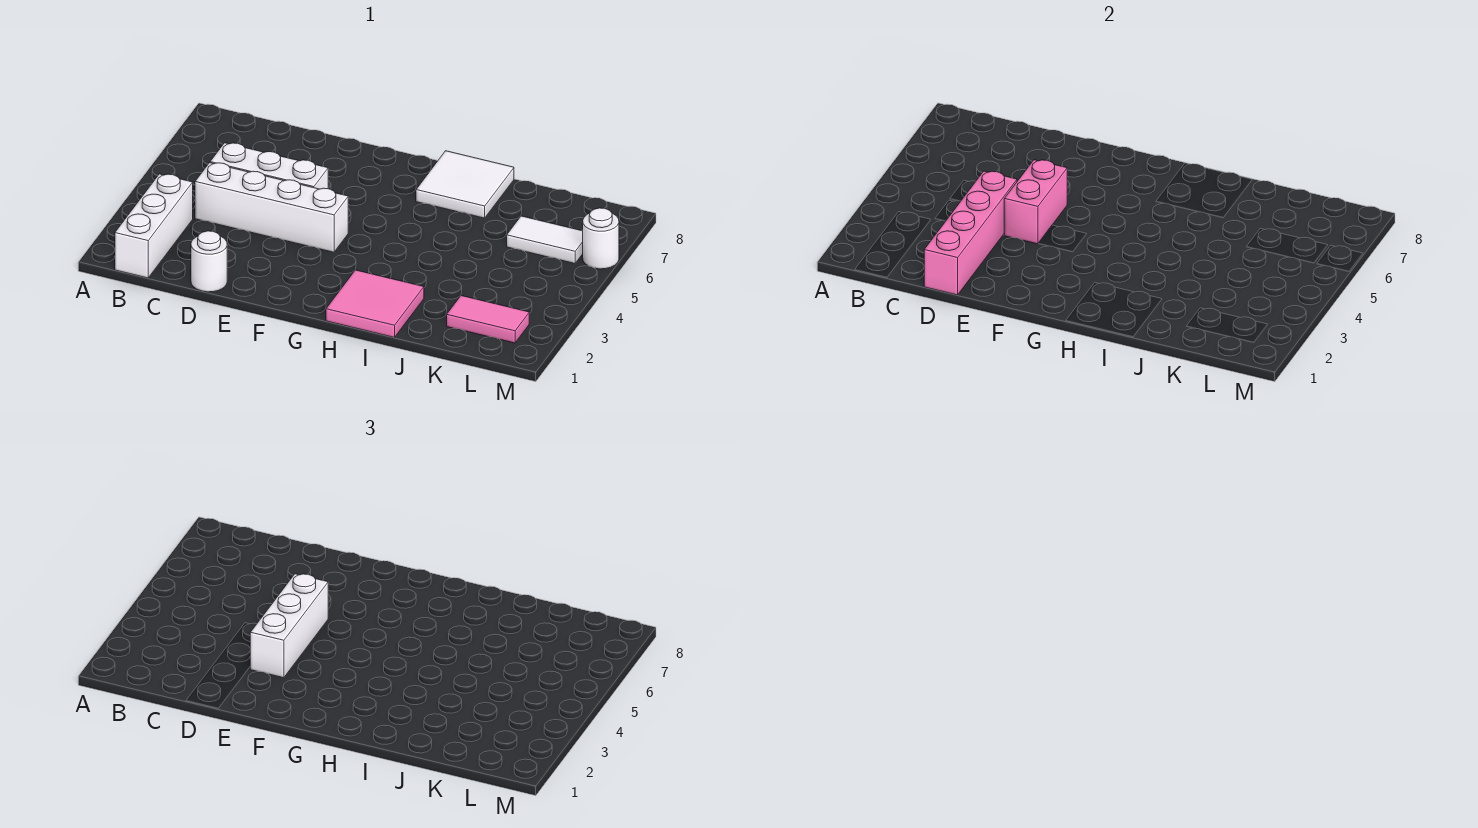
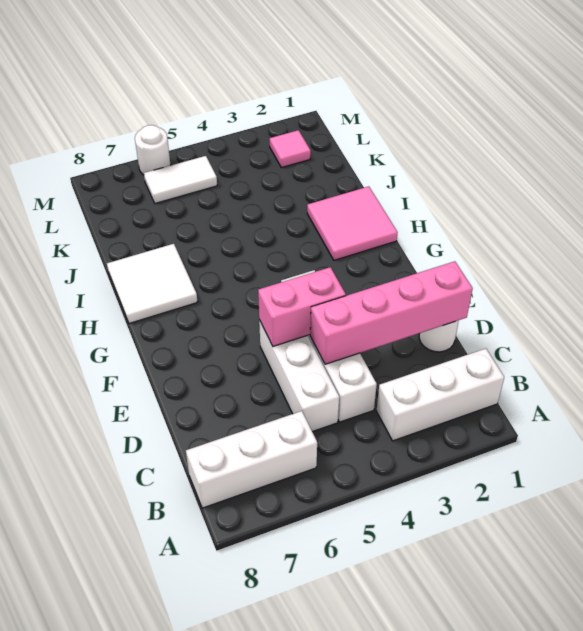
white brick E3:E5 level 3 -> white brick B6:B8 level 1
pink tile K2:L2 level 1 -> pink tile L2 level 1
white tile K6:L6 level 1 -> white tile L5:L6 level 1

